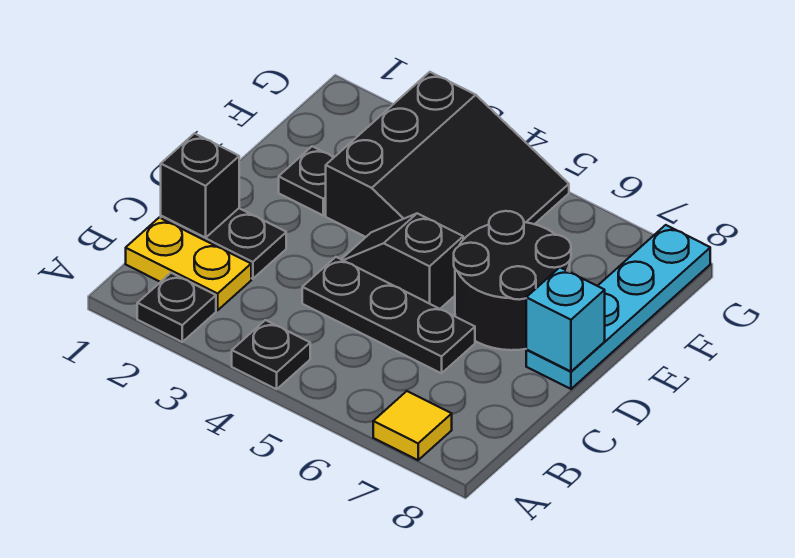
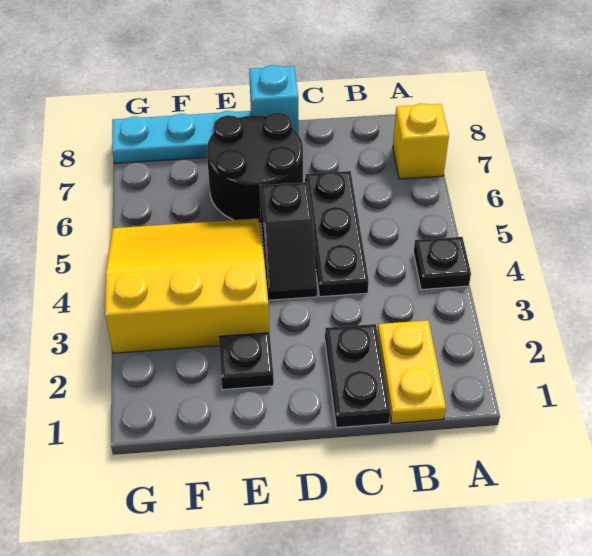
black plate A2 level 1 -> none
yellow tile A7 level 1 -> yellow brick A7 level 1
black brick C1 level 2 -> none
black slope E3:G5 level 1 top 3 -> yellow slope E3:G5 level 1 top 3

